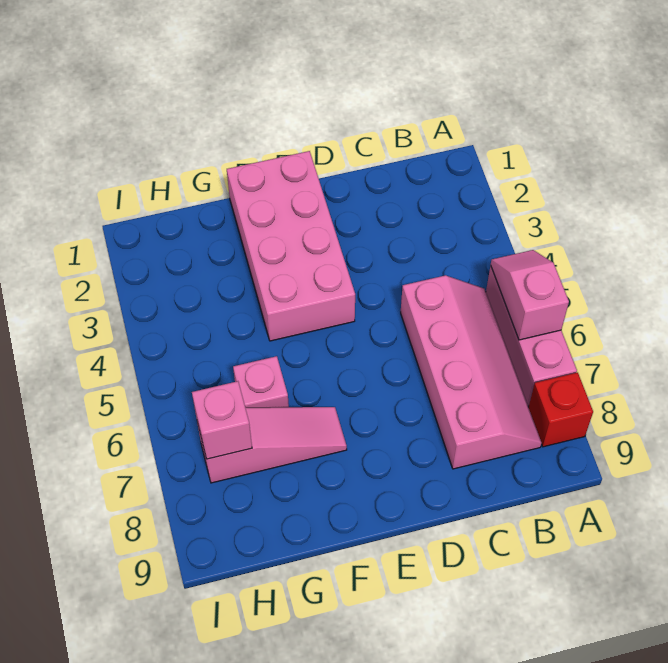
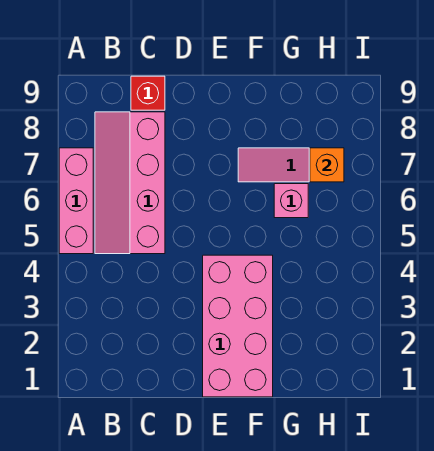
pink slope A5:A6 level 2 top 6 -> none
red brick A8 level 1 -> red brick C9 level 1
pink brick H7 level 2 -> orange brick H7 level 2

